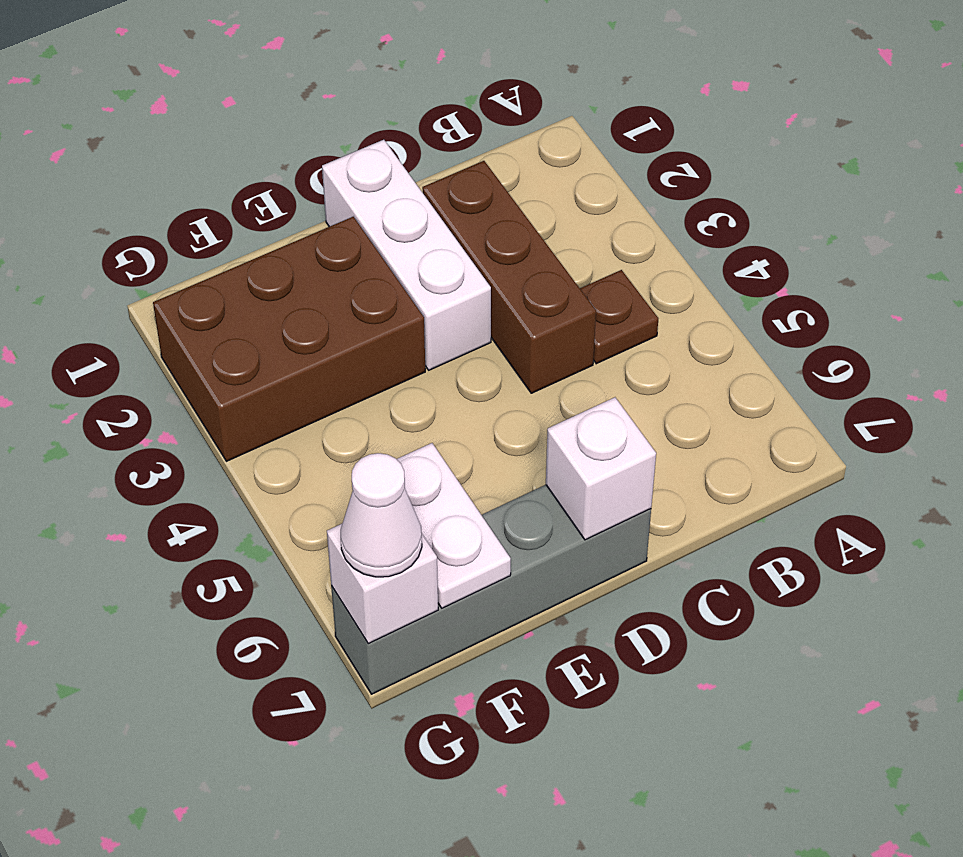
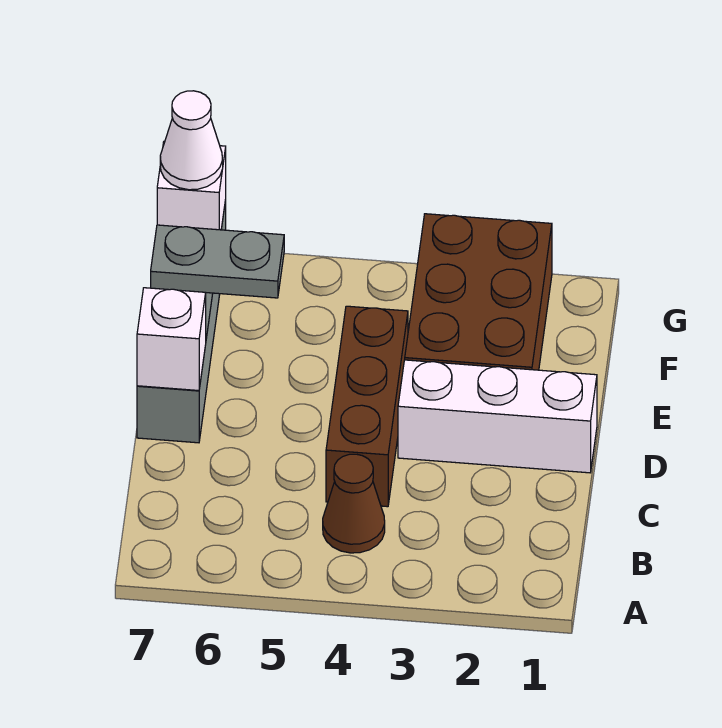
brown plate B4 level 1 -> brown cone B4 level 1
brown brick C2:C4 level 1 -> brown brick C4:E4 level 1
white plate F6:F7 level 2 -> grey plate F6:F7 level 2

